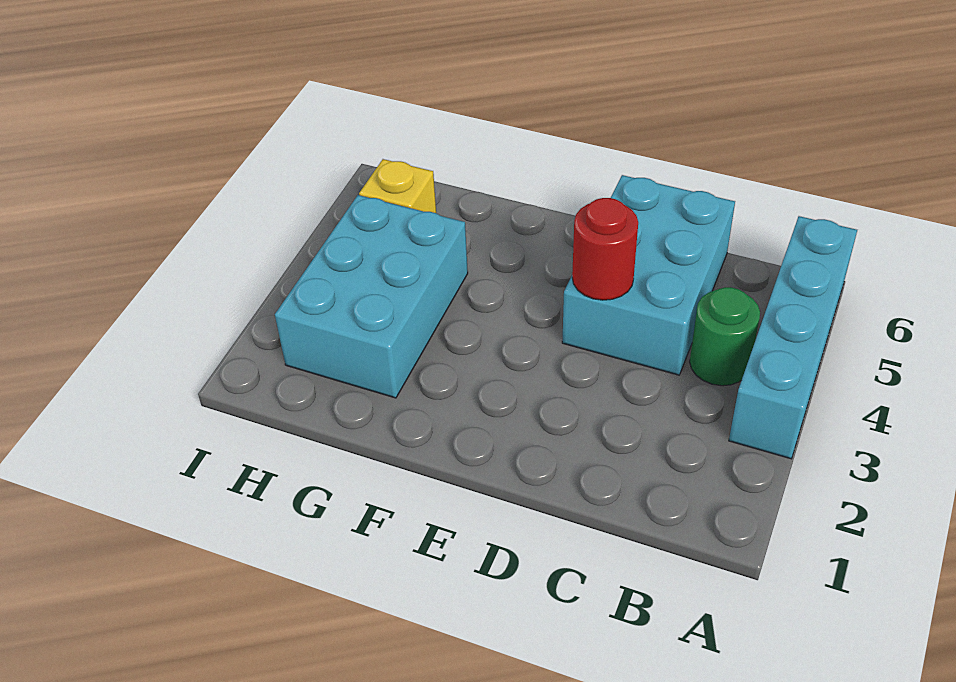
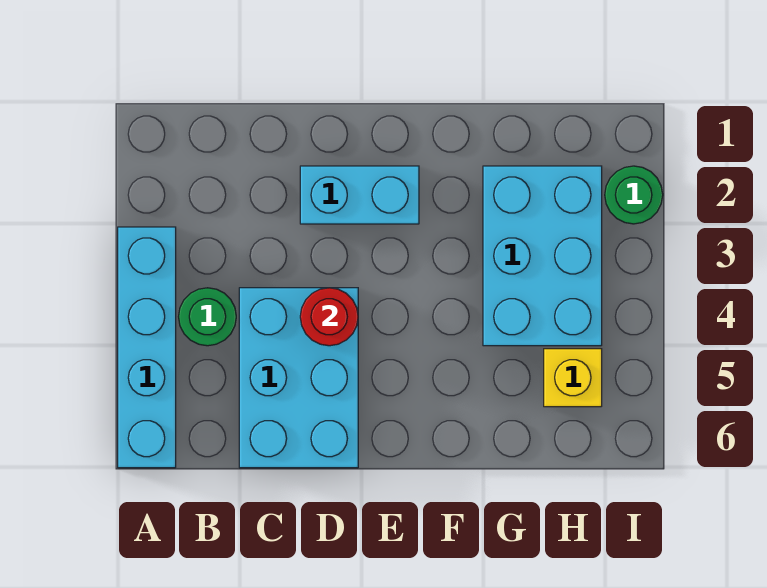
none -> cyan brick D2:E2 level 1
none -> green round brick I2 level 1

